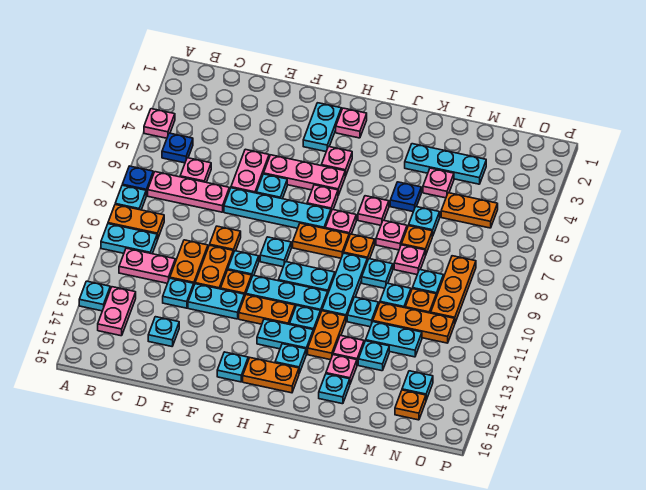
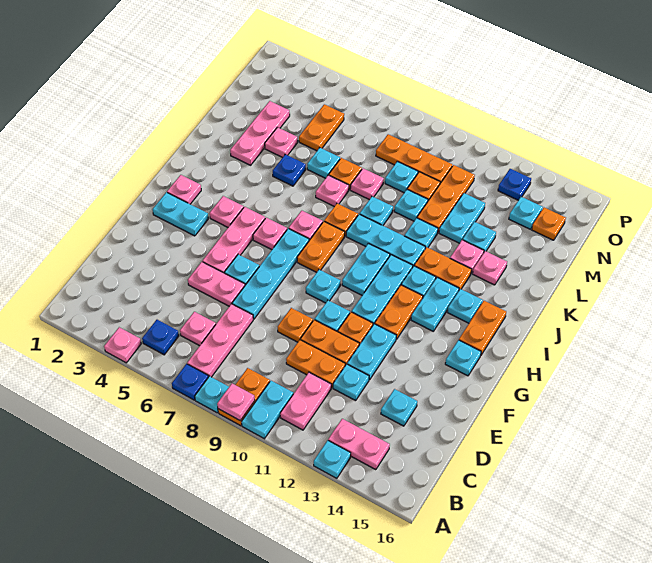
pink plate J6 level 1 -> pink plate A9 level 2
cyan plate K3:M3 level 1 -> pink plate K3:M3 level 1
cyan plate K15 level 1 -> none
none -> blue plate O13 level 1

